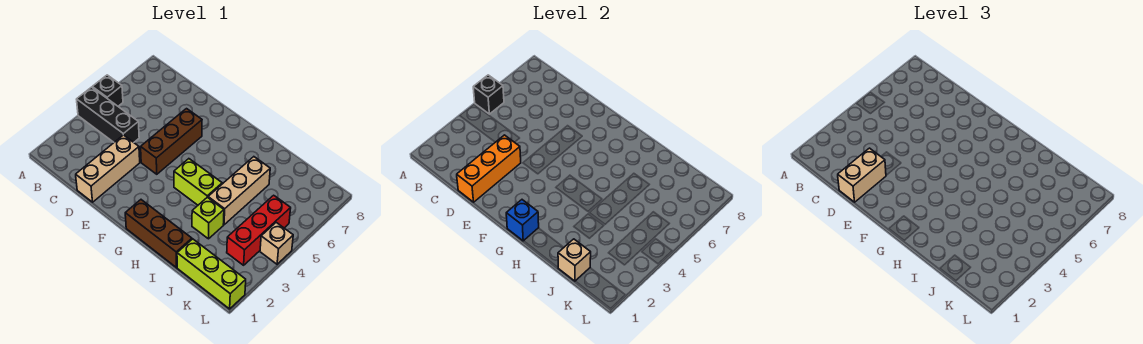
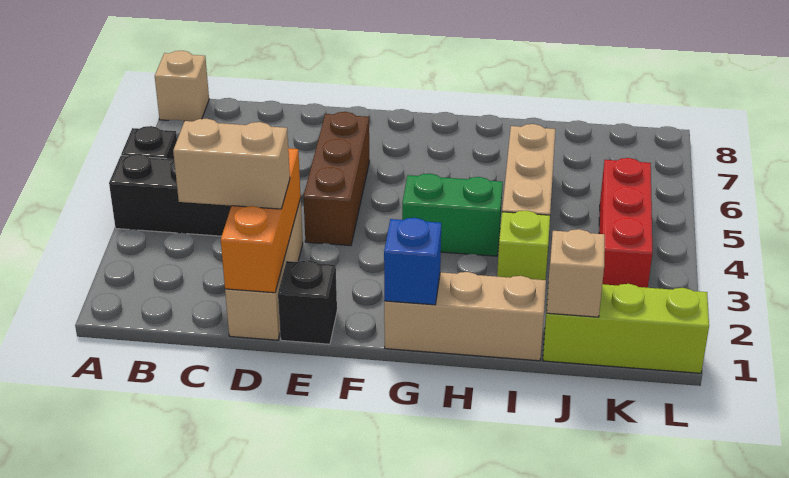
black brick A5 level 2 -> black brick E1 level 1
tan brick D1:D2 level 3 -> tan brick C2:D2 level 3
brown brick G1:I1 level 1 -> tan brick G1:I1 level 1
lime brick G4:H4 level 1 -> green brick G4:H4 level 1
tan brick L4 level 1 -> tan brick A8 level 1

